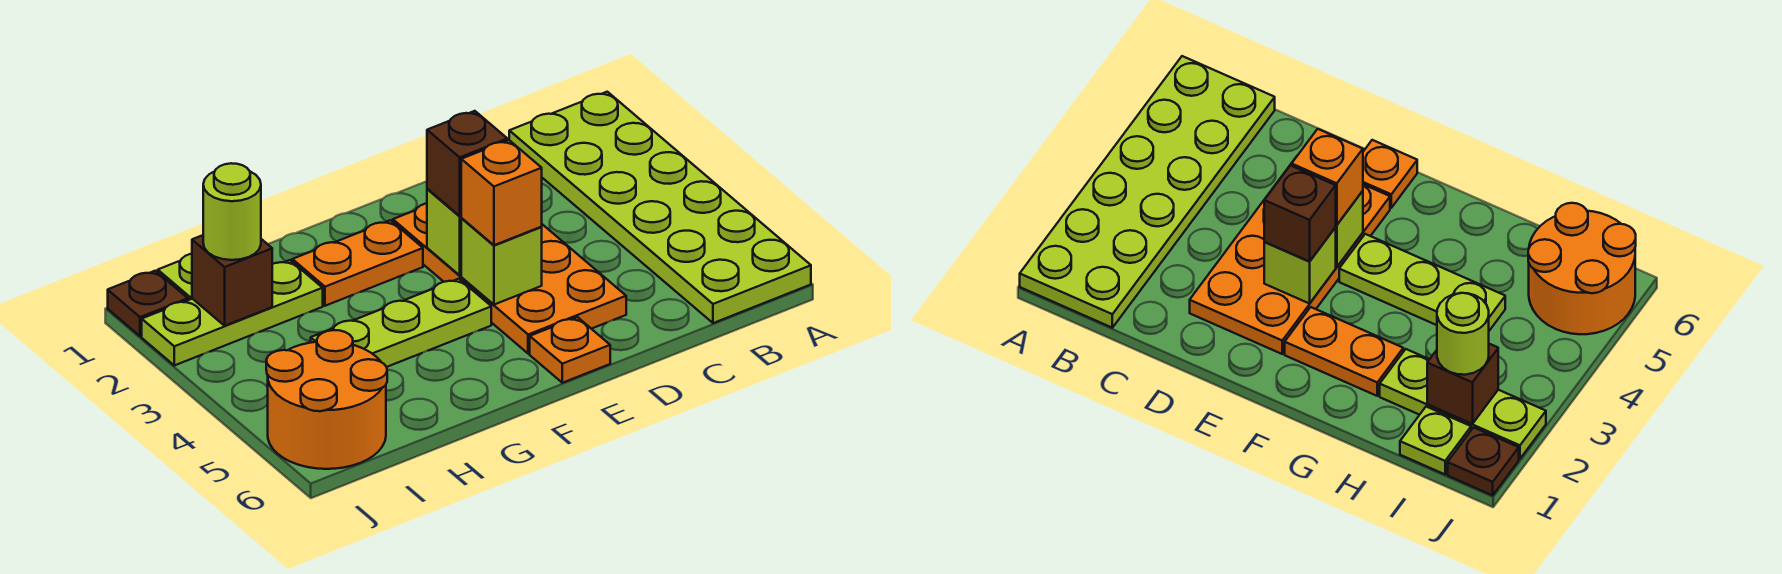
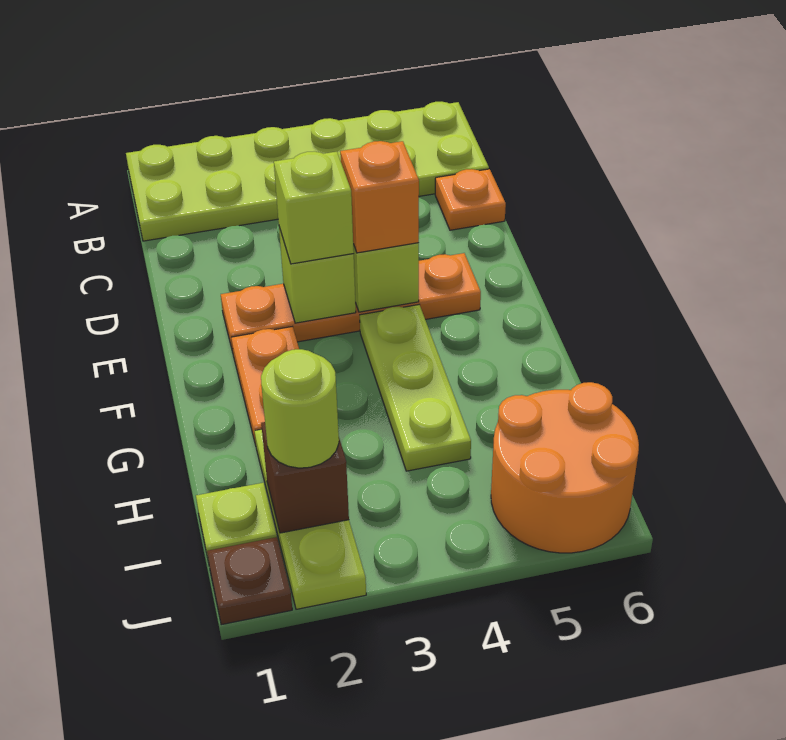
orange plate D2:E5 level 1 -> orange plate E2:E5 level 1
brown brick E3 level 3 -> lime brick E3 level 3
orange plate E6 level 1 -> orange plate C6 level 1

